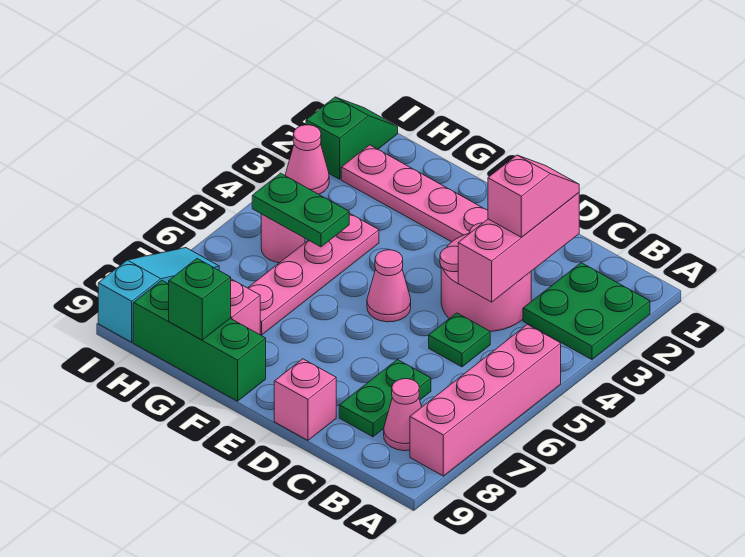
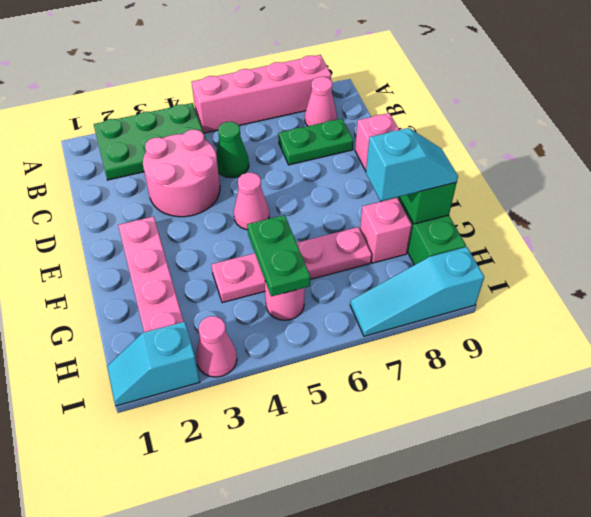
green plate A2:B3 level 1 -> green plate A2:B4 level 1
pink brick C2:C4 level 2 -> none
pink slope C2:C3 level 3 top 3 -> none
green plate C5 level 1 -> green cone C5 level 1
none -> cyan slope G8:G9 level 3 top 8
green slope I1:I2 level 1 top 2 -> cyan slope I1:I2 level 1 top 2

